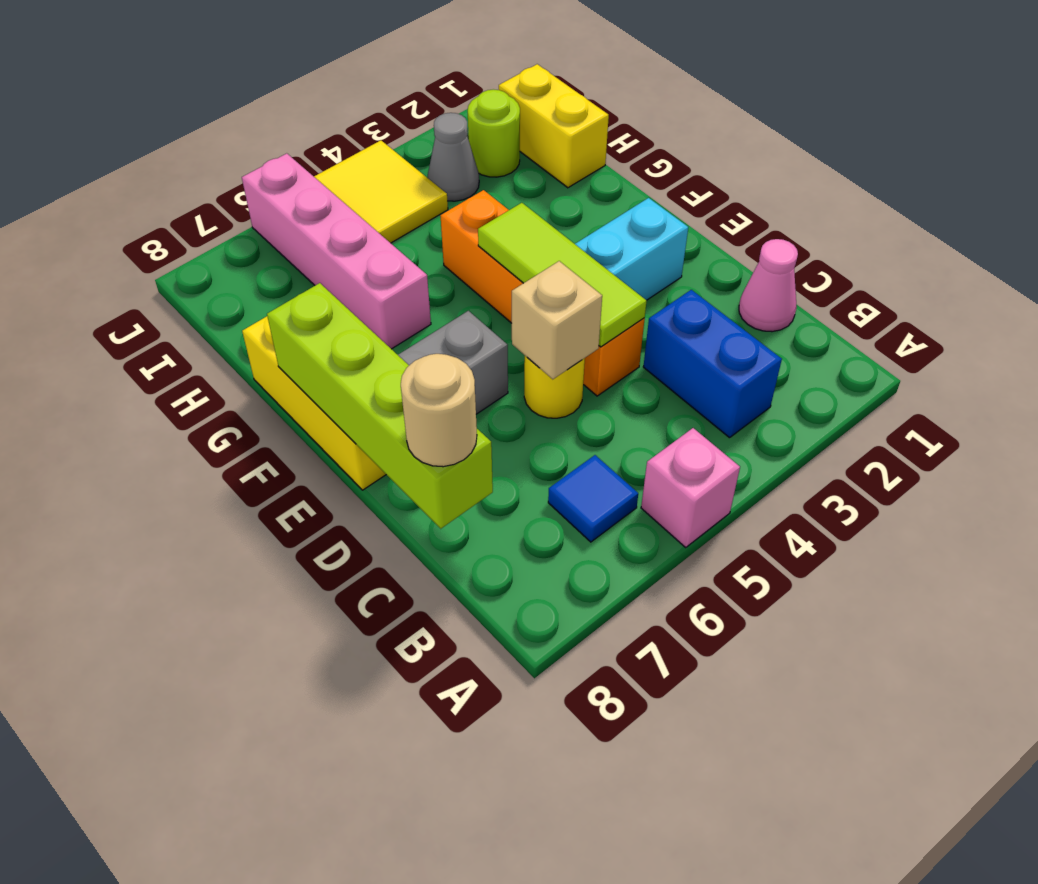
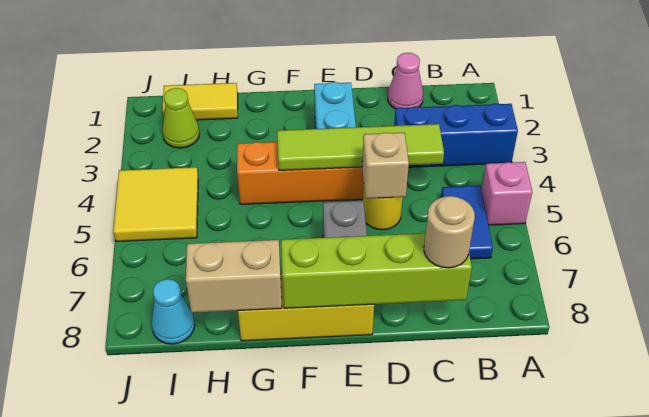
blue brick B3:C3 level 1 -> blue brick A3:C3 level 1
blue tile B6 level 1 -> blue tile B5:B6 level 1
lime tile D4:F4 level 2 -> lime tile C4:F4 level 2
pink brick G6:J6 level 1 -> none
none -> tan brick G8:H8 level 2
yellow brick H1:I1 level 1 -> yellow tile H1:I1 level 1
lime round brick I2 level 1 -> lime cone I2 level 1
grey cone I3 level 1 -> none
none -> cyan cone I8 level 1

